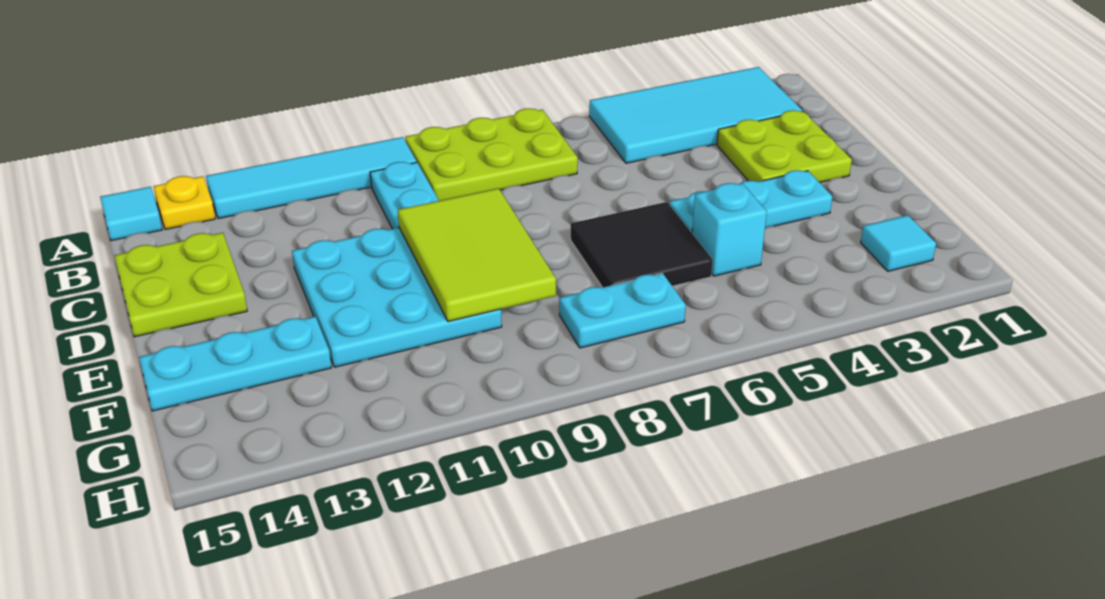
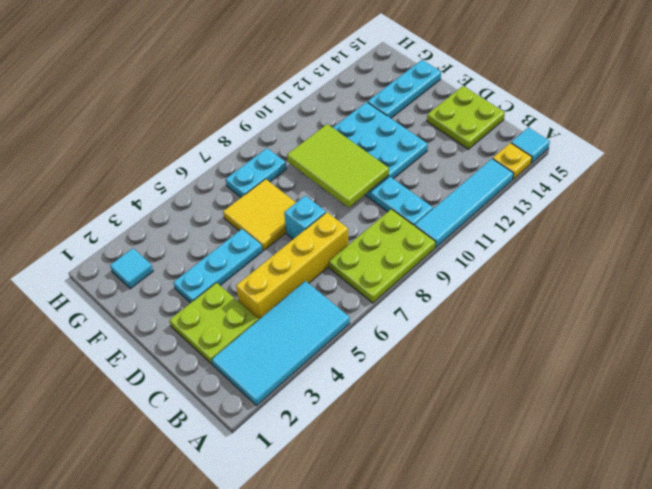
none -> yellow brick C4:C7 level 1
black tile E6:F7 level 1 -> yellow tile E6:F7 level 1
cyan brick F5 level 1 -> cyan brick D7 level 1

